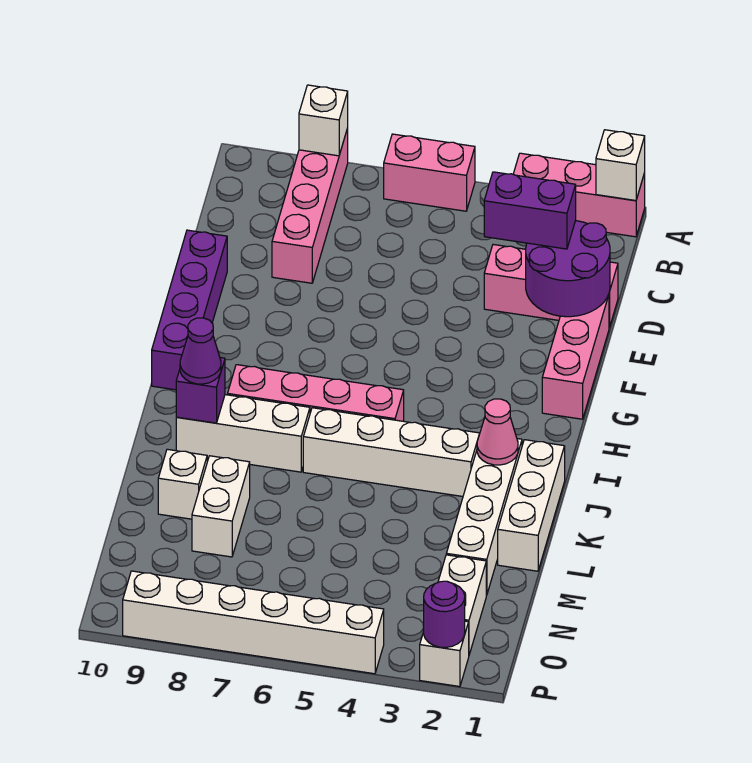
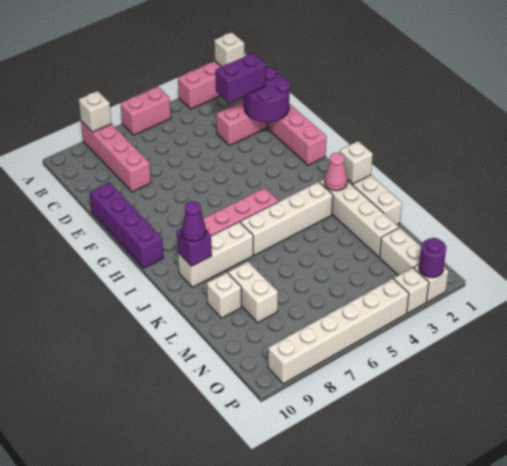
none -> white brick J1 level 2
none -> white brick P3 level 1

